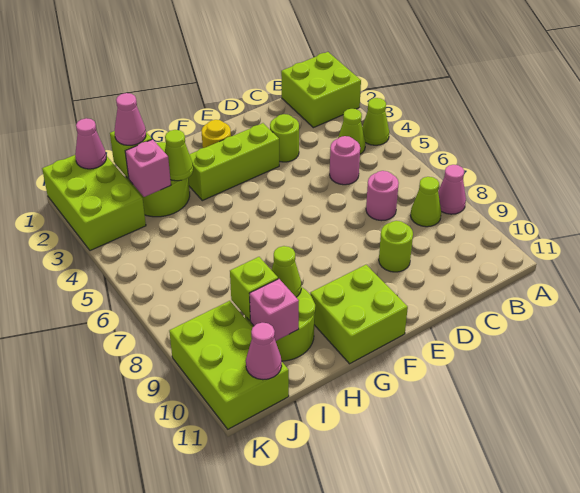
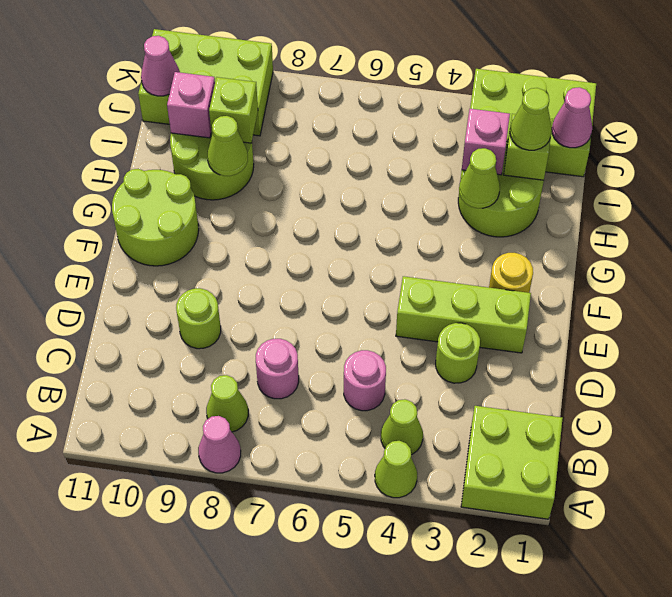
lime brick E3:G3 level 1 -> lime brick E2:E4 level 1
lime brick F10:G11 level 1 -> lime round brick F10:G11 level 1
pink cone I2 level 3 -> lime cone I2 level 3

